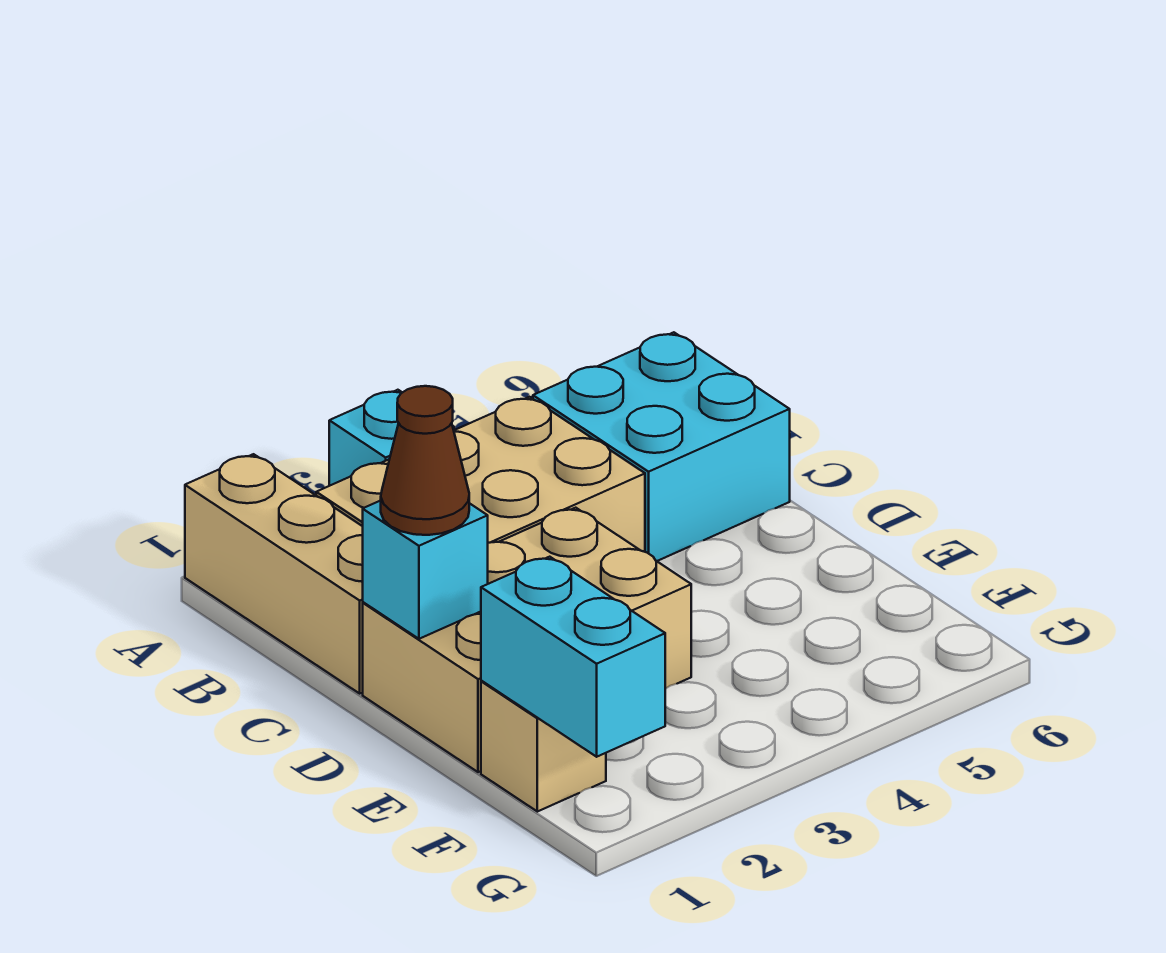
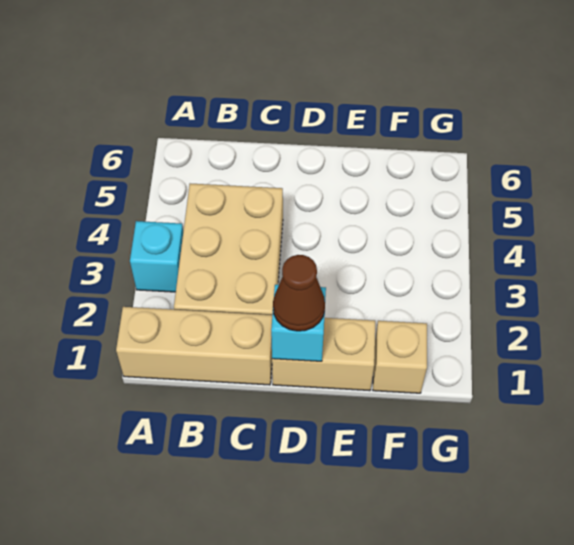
cyan brick B5:C6 level 1 -> none
tan brick D1:E3 level 1 -> tan brick D1:E1 level 1
cyan brick F1:G1 level 2 -> none

